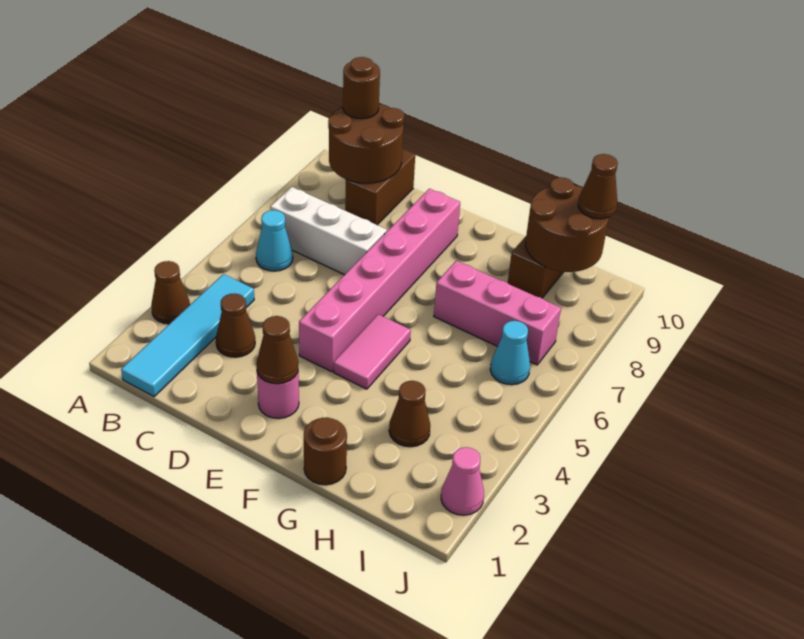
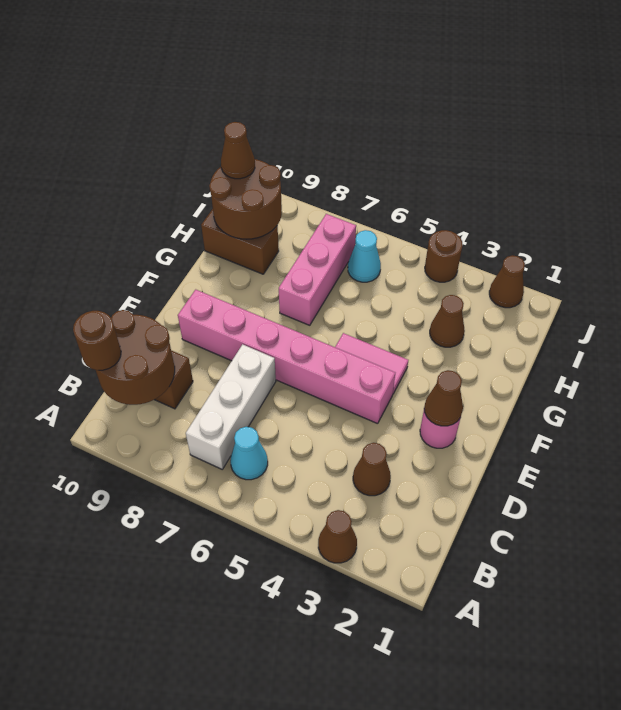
cyan tile B1:B4 level 1 -> none
brown round brick G1 level 1 -> brown round brick J4 level 1
pink cone J2 level 1 -> brown cone J2 level 1

